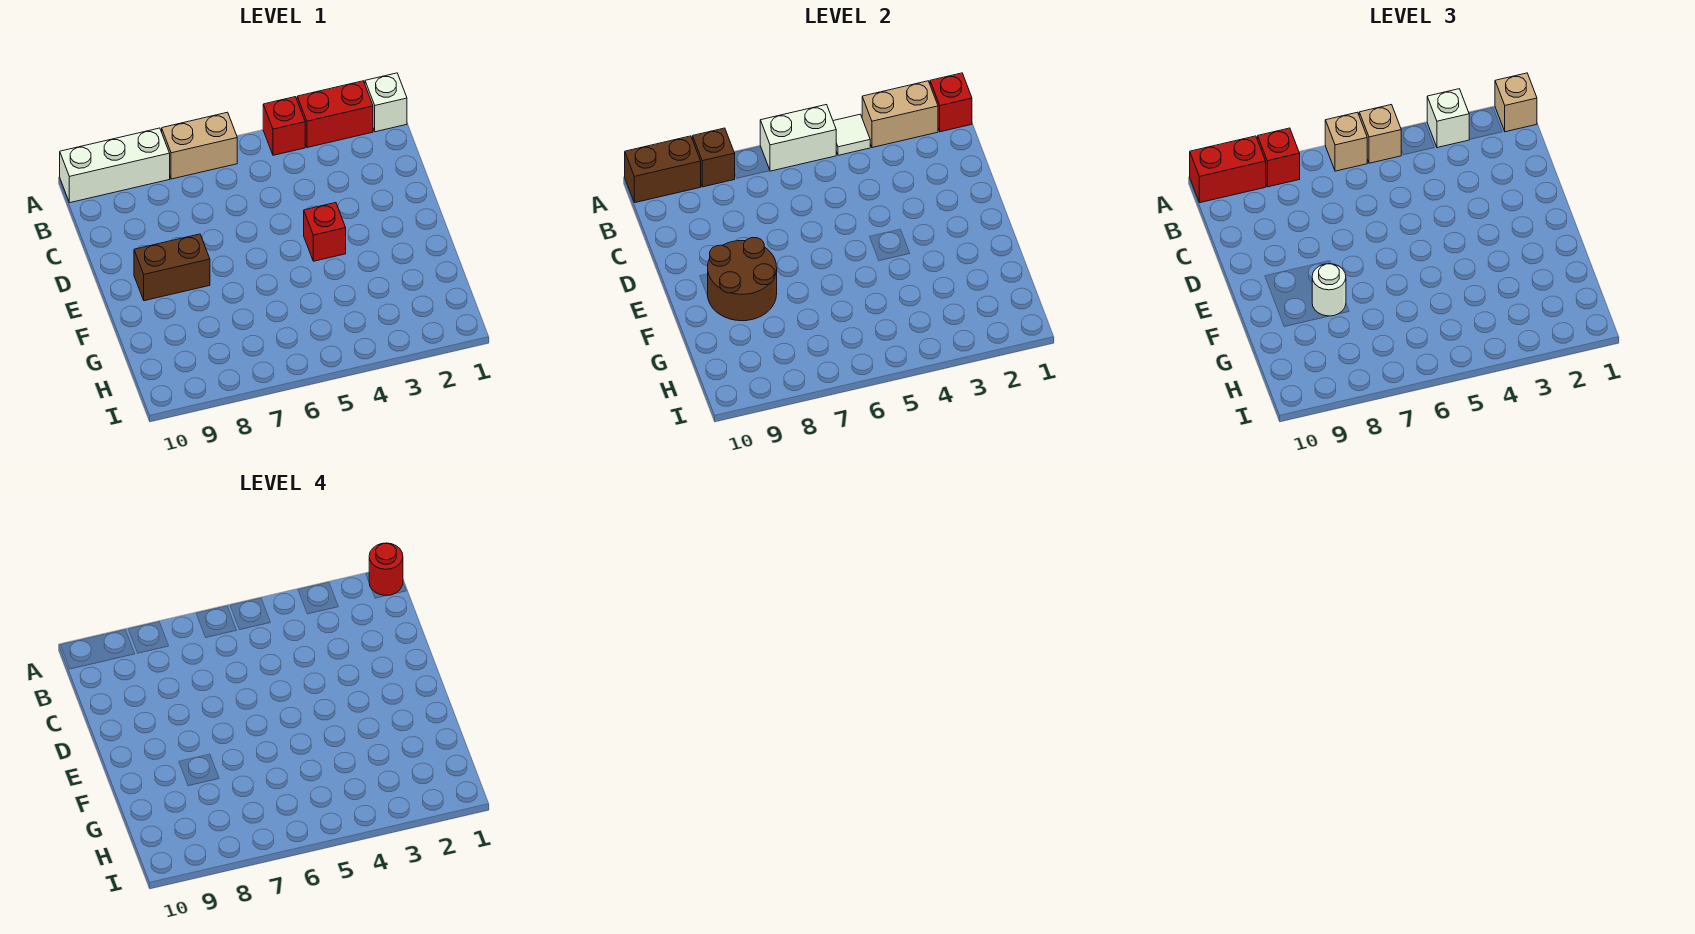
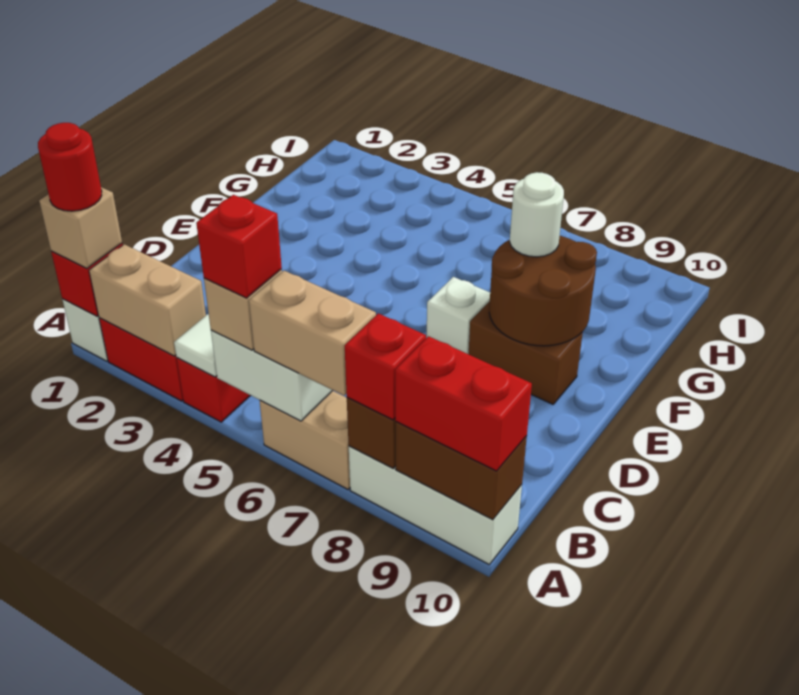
white brick A3 level 3 -> white brick E7 level 1
tan brick A6 level 3 -> tan brick A6:A7 level 3
red brick E4 level 1 -> red brick A5 level 4

